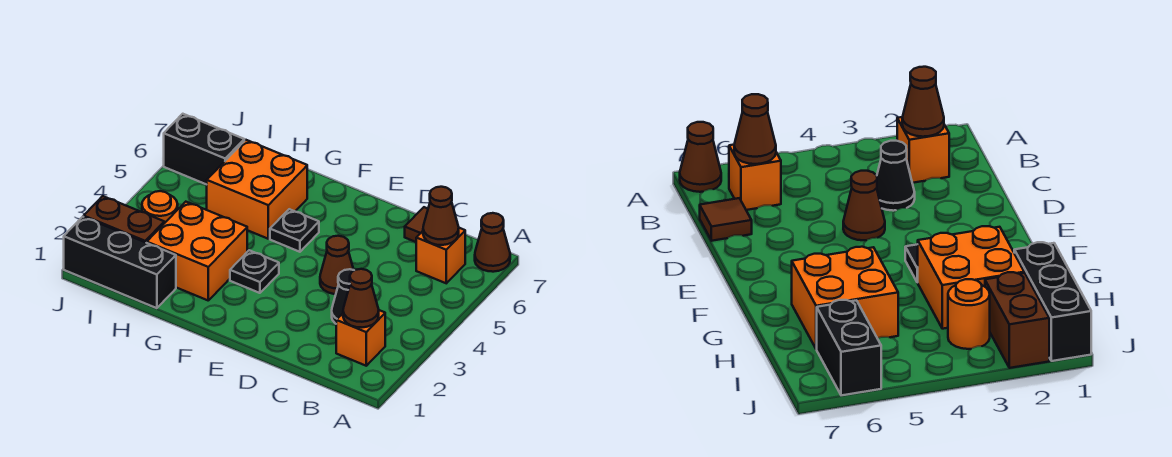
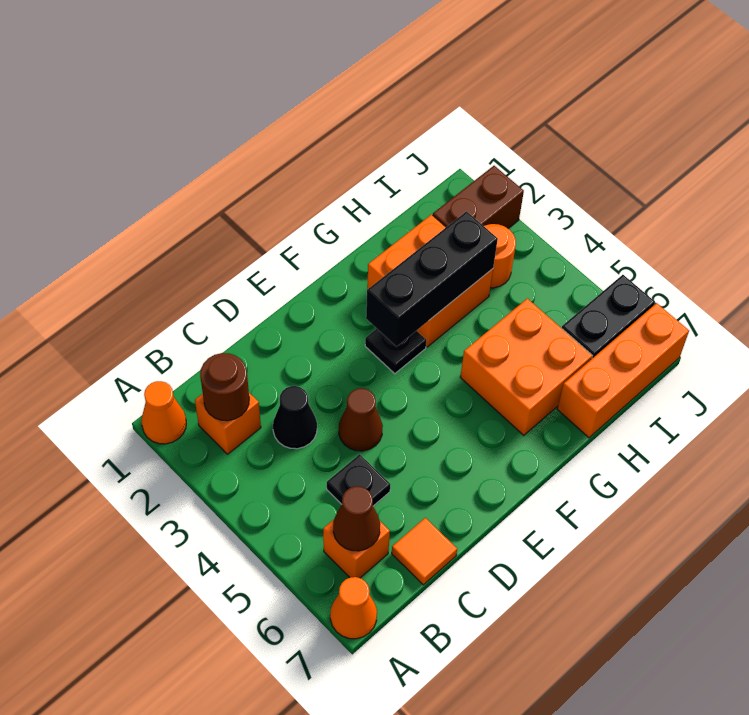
none -> orange cone A1 level 1
brown cone A7 level 1 -> orange cone A7 level 1
brown cone B2 level 2 -> brown round brick B2 level 2
brown tile C7 level 1 -> orange tile C7 level 1
black plate F5 level 1 -> black plate C5 level 1
black brick H1:J1 level 1 -> black brick F3:H3 level 2
none -> orange brick H7:J7 level 1

